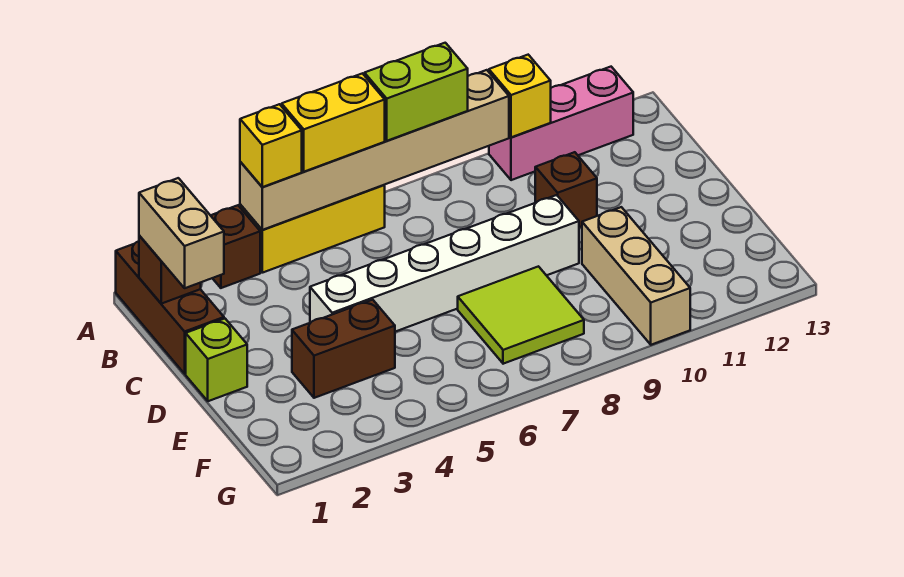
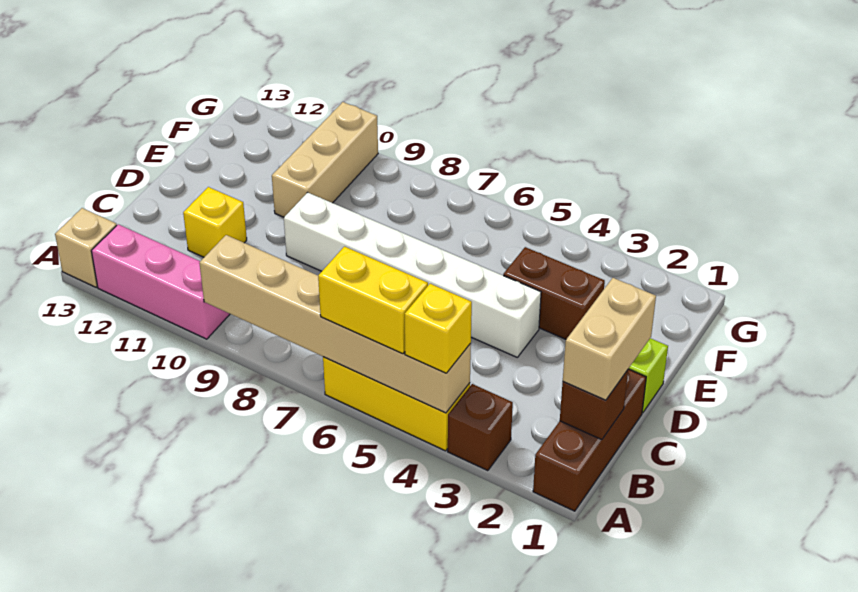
lime brick A7:A8 level 3 -> none
yellow brick A10 level 2 -> yellow brick C11 level 1
none -> tan brick A13 level 1
brown brick C10 level 1 -> none
lime tile E7:F8 level 1 -> none

